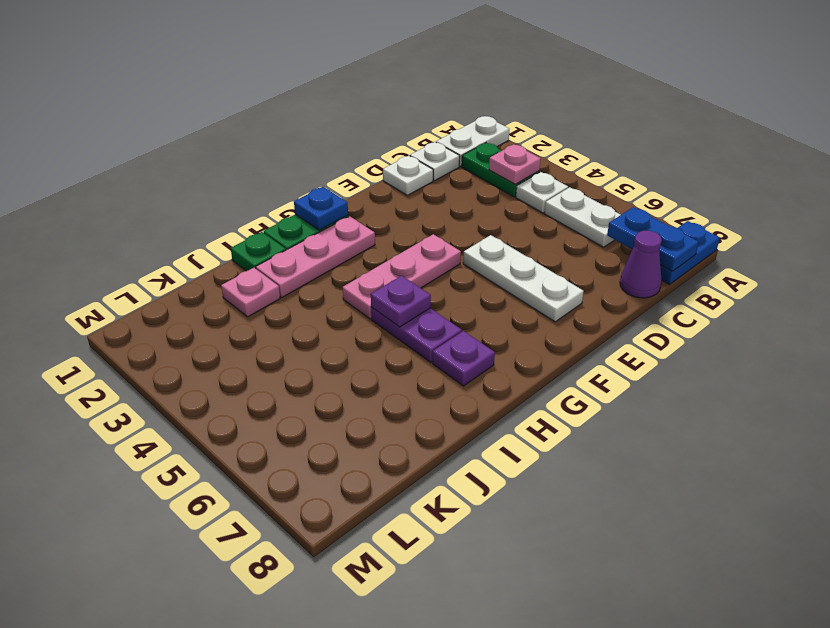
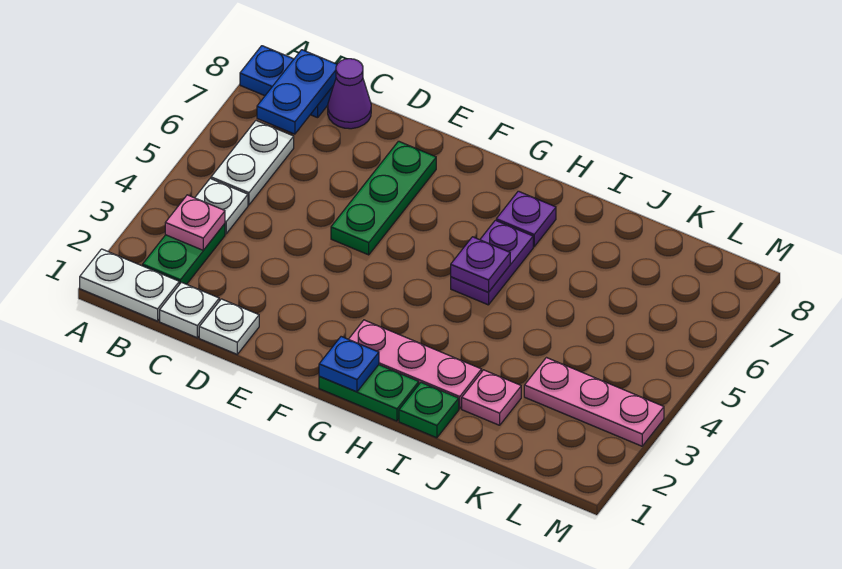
white plate E5:E7 level 1 -> green plate E5:E7 level 1
pink plate F4:H4 level 1 -> pink plate K3:M3 level 1

